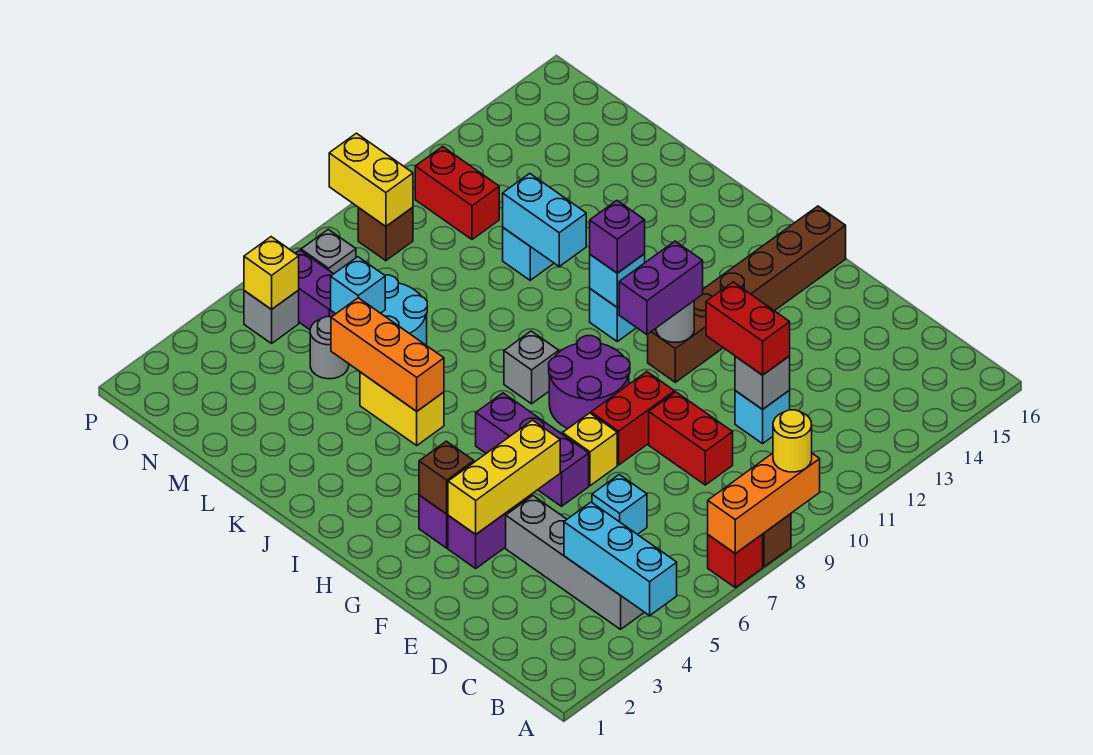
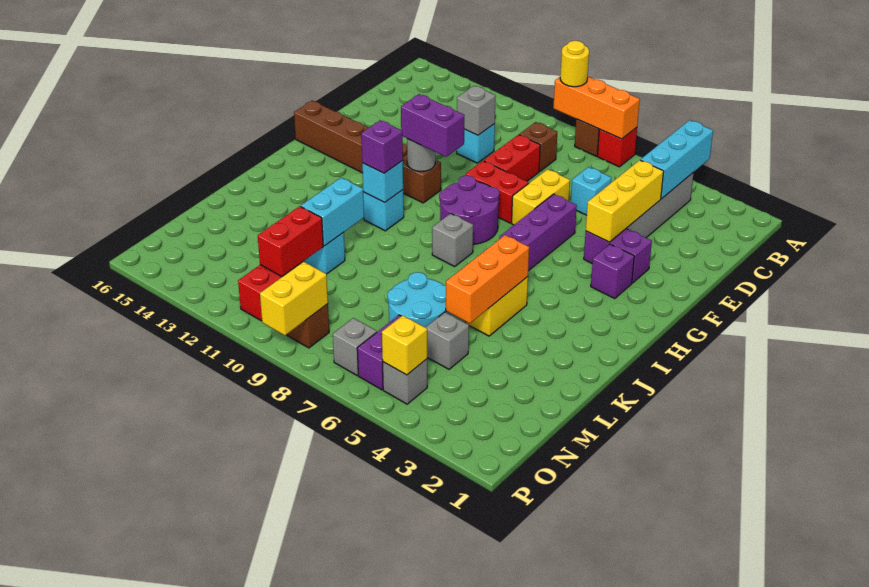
red brick D11:E11 level 3 -> red brick M11:N11 level 2
yellow brick F3:F5 level 2 -> yellow brick D4:F4 level 2
yellow brick F7 level 1 -> yellow brick E7:F7 level 1
brown brick G3 level 2 -> brown brick C9 level 1
grey round brick M5 level 1 -> grey brick M5 level 1
cyan brick M6 level 2 -> none

